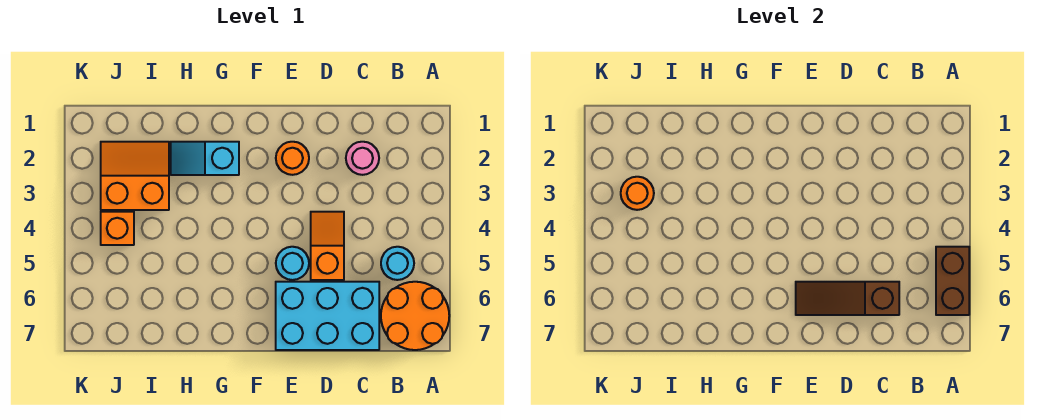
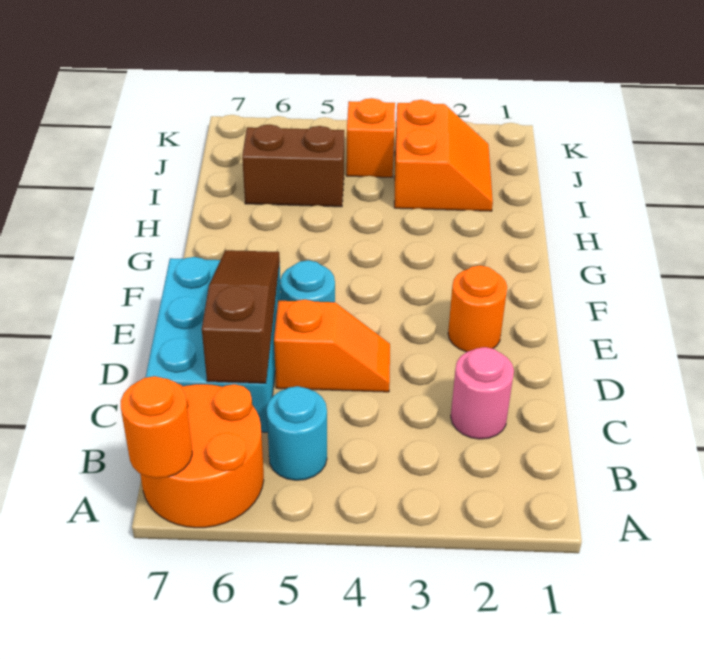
brown brick A5:A6 level 2 -> brown brick I5:I6 level 1
cyan slope G2:H2 level 1 top G -> none
orange round brick J3 level 2 -> orange round brick A7 level 2

